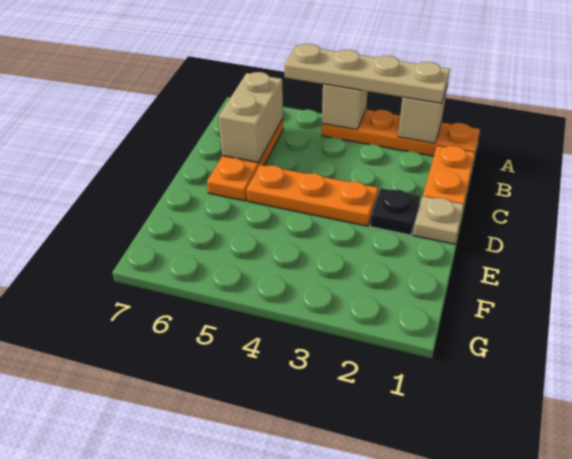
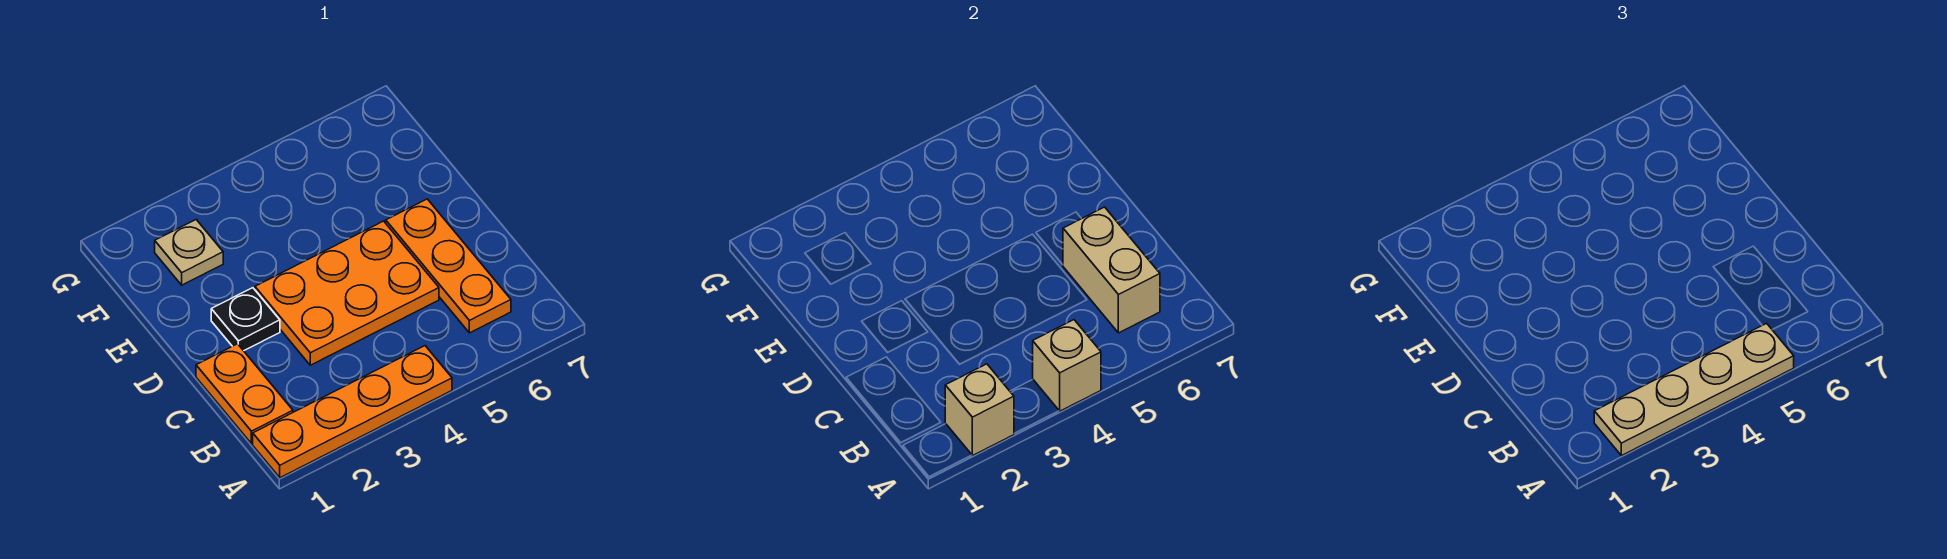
tan plate D1 level 1 -> tan plate F2 level 1
orange plate D3:D5 level 1 -> orange plate C3:D5 level 1

